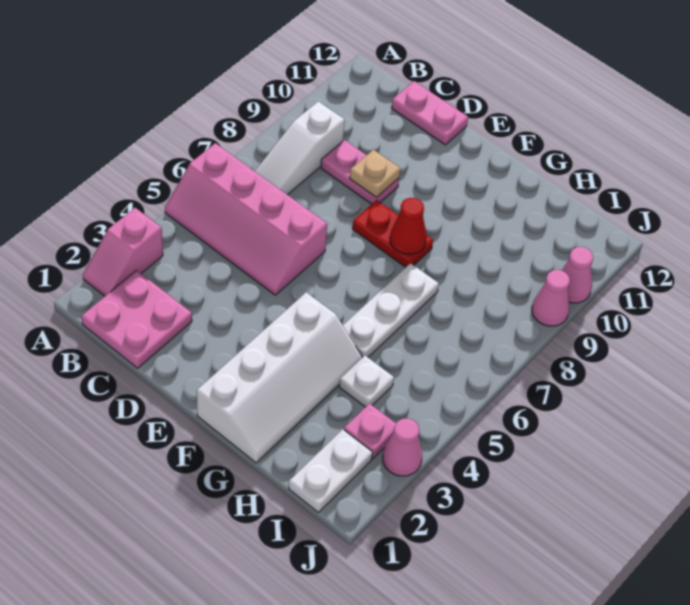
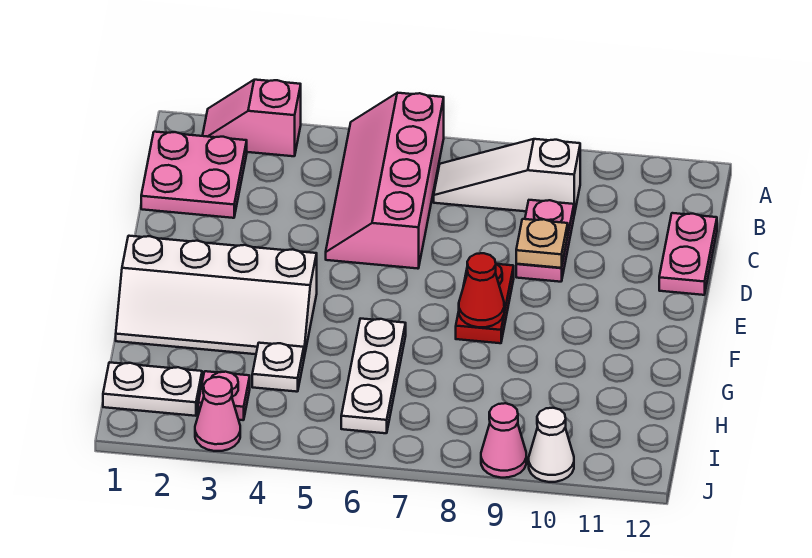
white plate G5:G7 level 1 -> white plate G6:I6 level 1
pink cone J10 level 1 -> white cone J10 level 1

